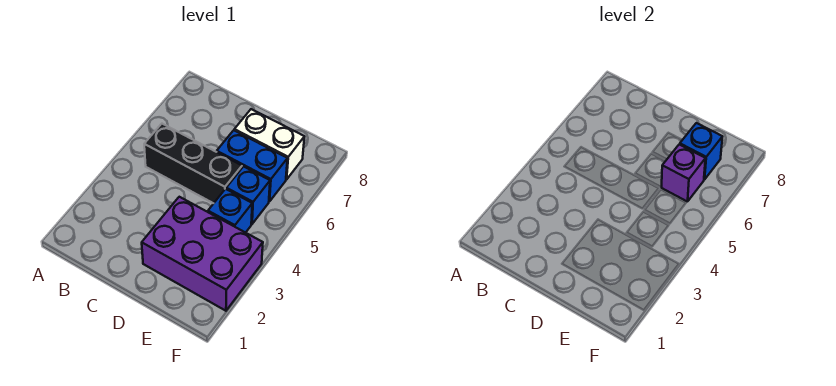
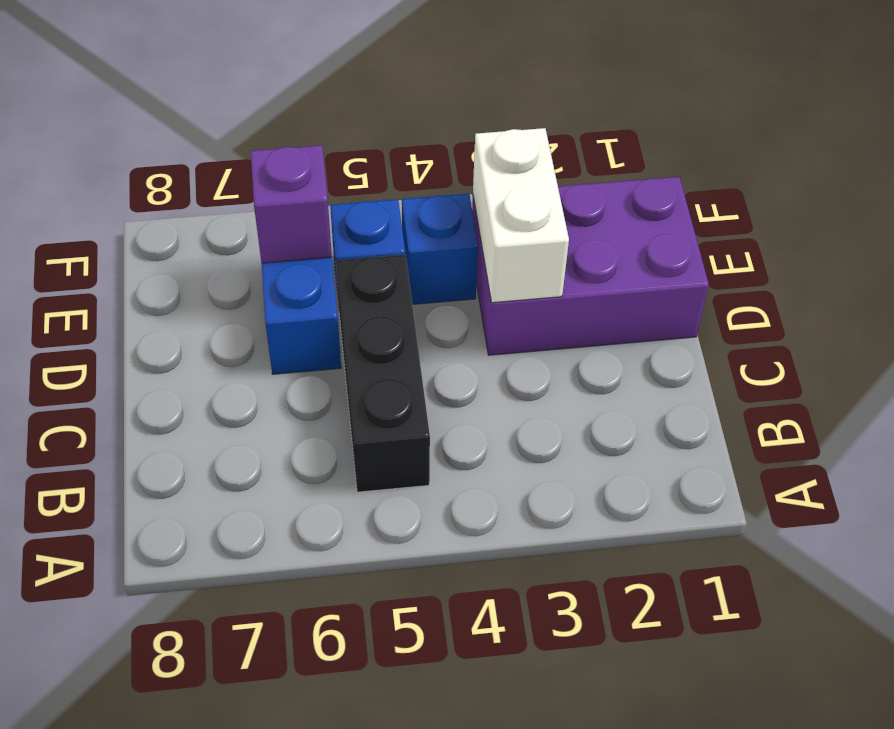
purple brick D2:F3 level 1 -> purple brick D1:E3 level 1
white brick D7:E7 level 1 -> white brick D3:E3 level 2
blue brick E7 level 2 -> none

